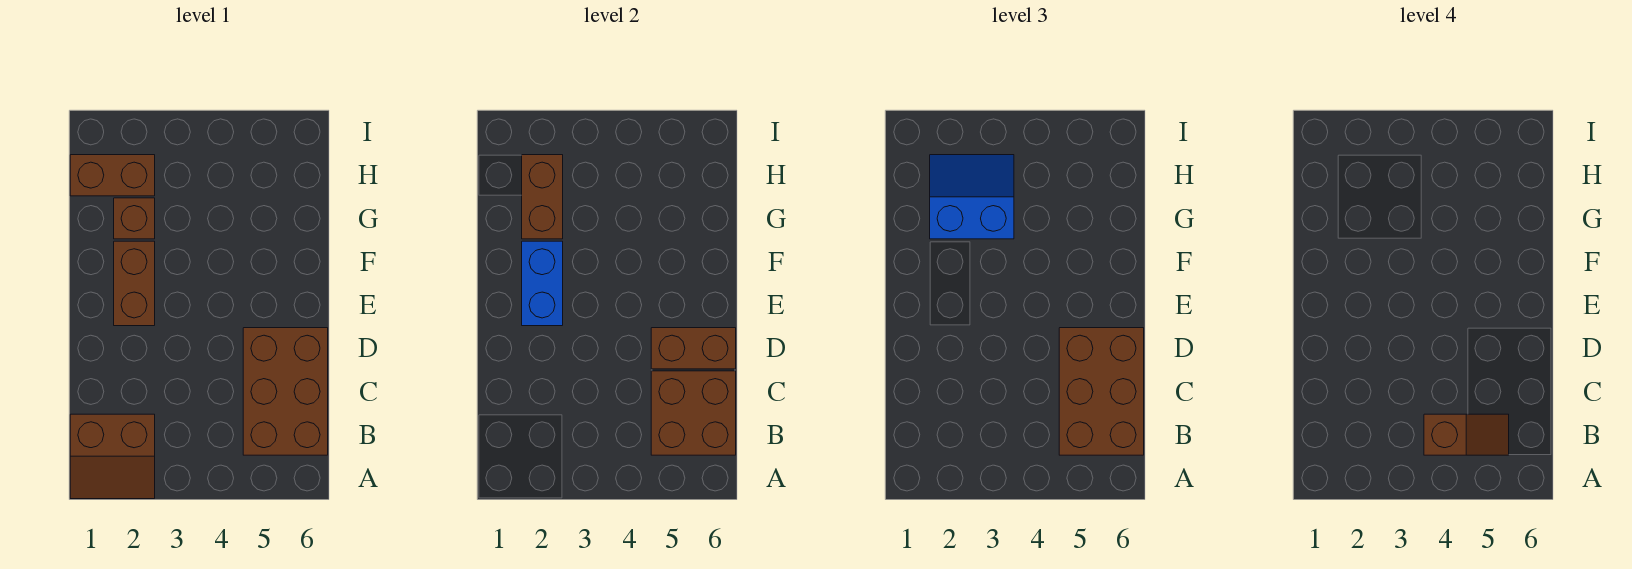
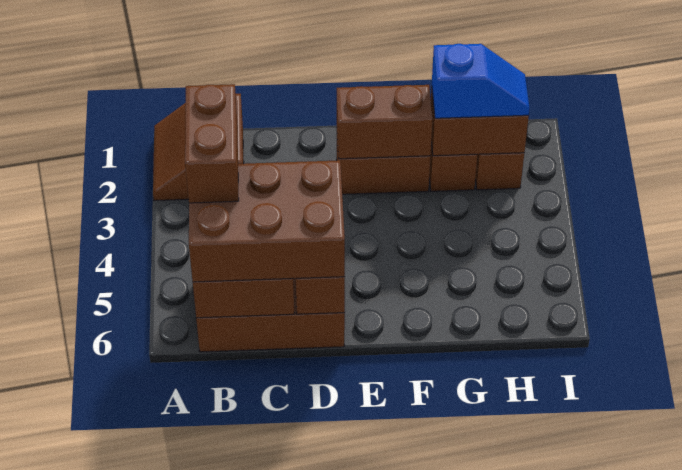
brown slope B4:B5 level 4 top 4 -> brown brick B4:B5 level 4
blue brick E2:F2 level 2 -> brown brick E2:F2 level 2
blue slope G2:H3 level 3 top G -> blue slope G2:H2 level 3 top G

